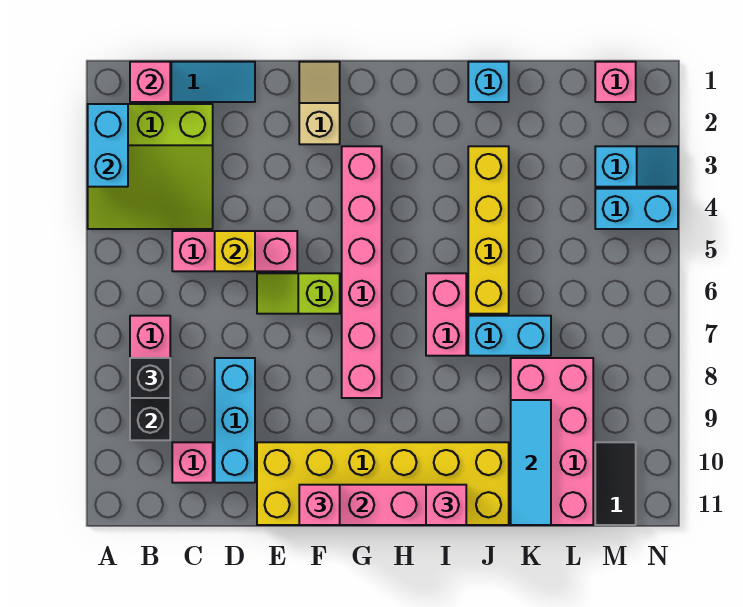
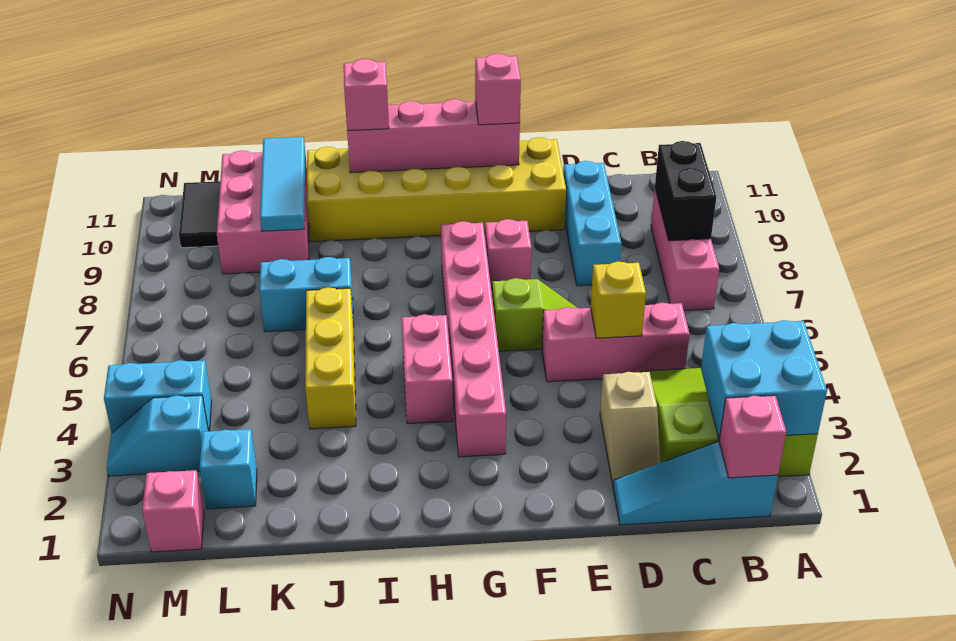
cyan brick A2:A3 level 2 -> cyan brick A2:B3 level 2
black brick B8 level 3 -> none
pink brick C10 level 1 -> pink brick F8 level 1
tan slope F1:F2 level 1 top 2 -> tan slope D2:D3 level 1 top 3
pink brick I6:I7 level 1 -> pink brick H4:H5 level 1
cyan brick J1 level 1 -> cyan brick L2 level 1
yellow brick J3:J6 level 1 -> yellow brick J4:J6 level 1
pink brick K8:L11 level 1 -> pink brick K9:L11 level 1

